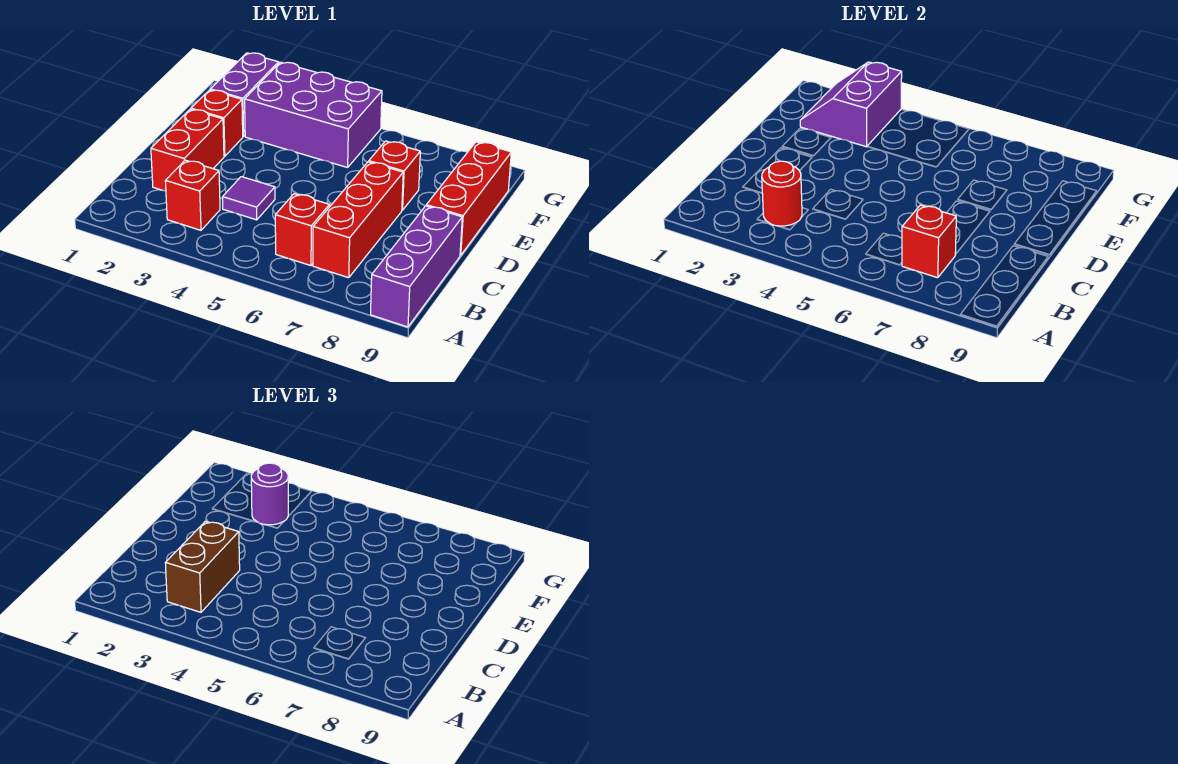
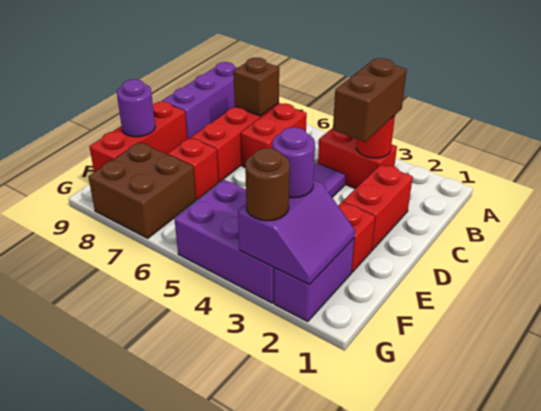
red brick B3 level 1 -> red brick B3:B4 level 1
red brick B6 level 1 -> red brick B6:C6 level 1
red brick B7 level 2 -> brown brick B7 level 2
none -> purple round brick E9 level 2
none -> brown brick F7:G8 level 1
none -> brown round brick G3 level 3

